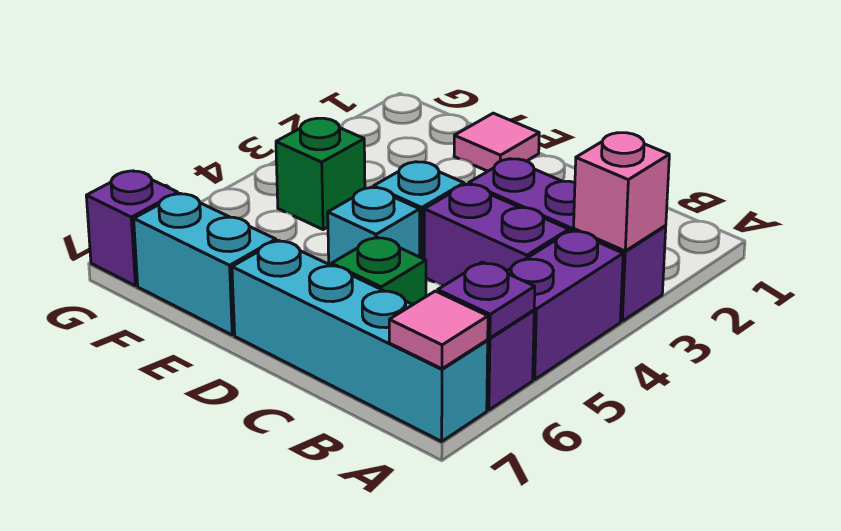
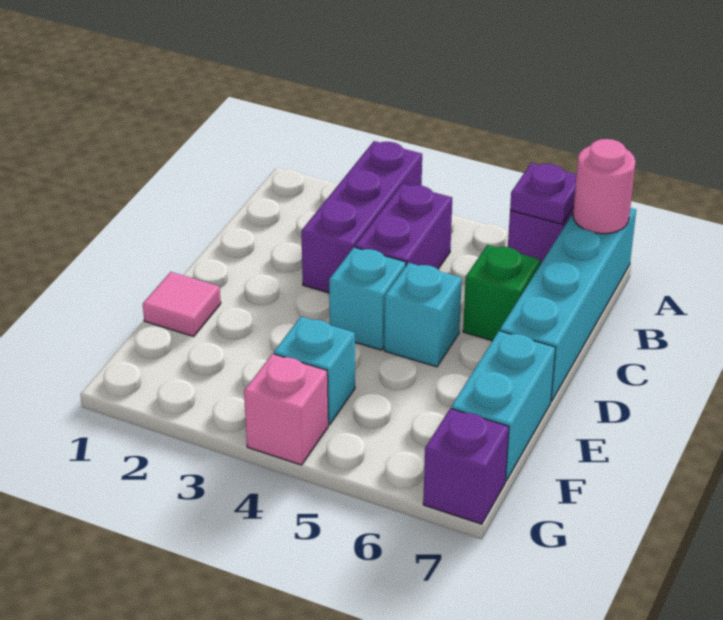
pink brick A3 level 2 -> pink brick G4 level 1
purple brick A4:A5 level 1 -> none
pink tile A7 level 2 -> pink round brick A7 level 2
green brick F4 level 1 -> cyan brick F4 level 1

